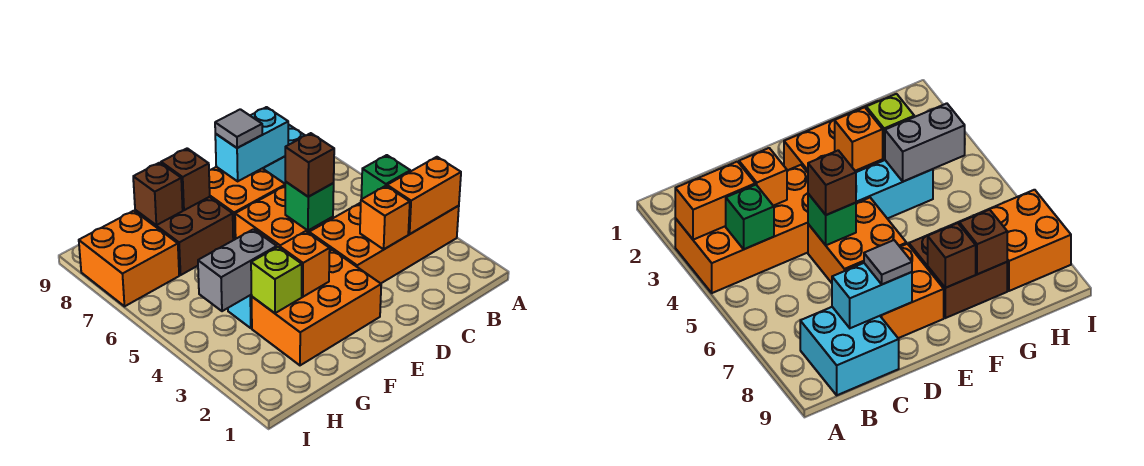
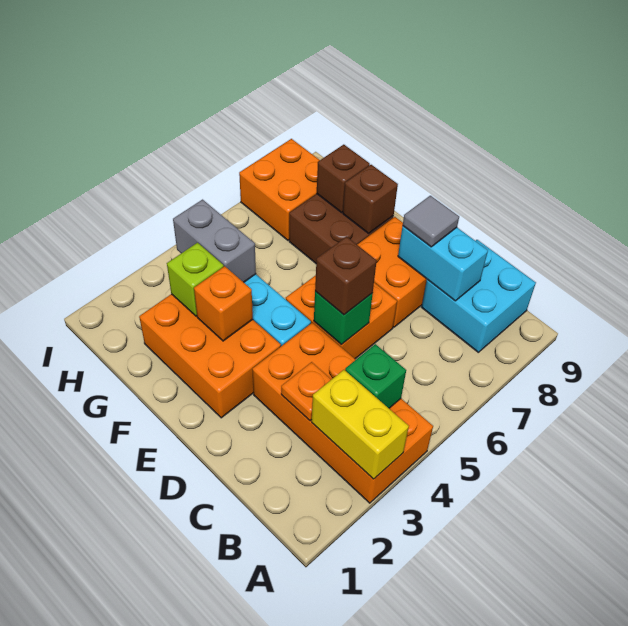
orange brick A3:B3 level 2 -> yellow brick A3:B3 level 2
orange brick C3 level 2 -> orange plate C3 level 2

